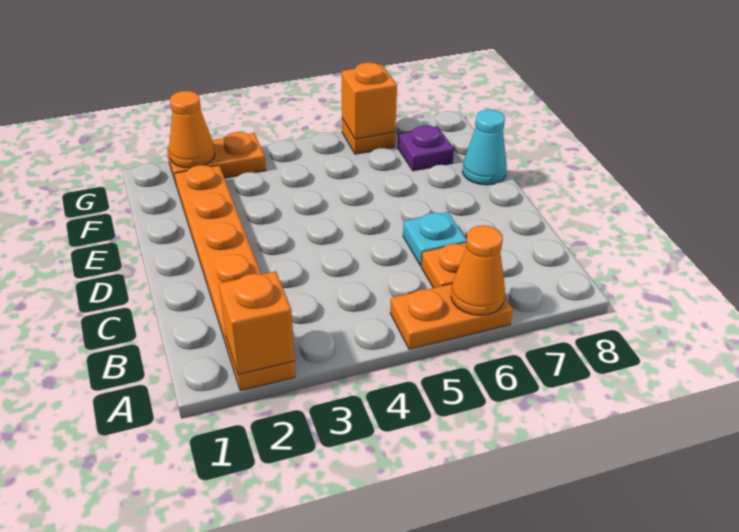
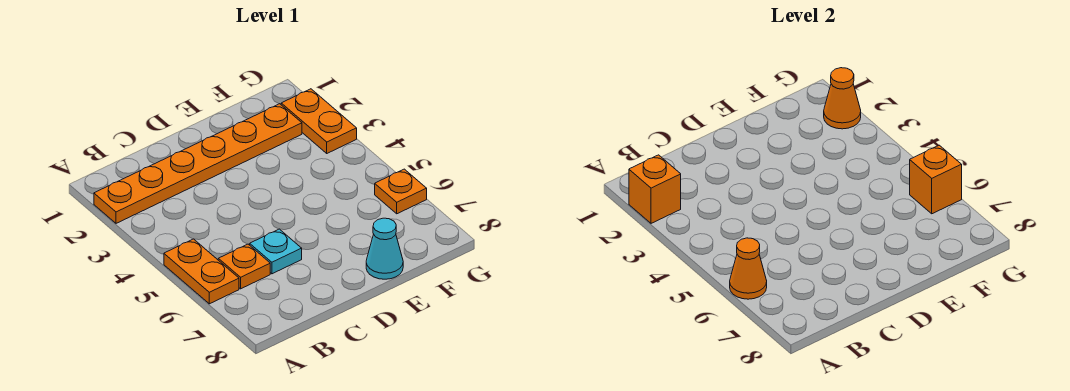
purple plate F7 level 1 -> none

